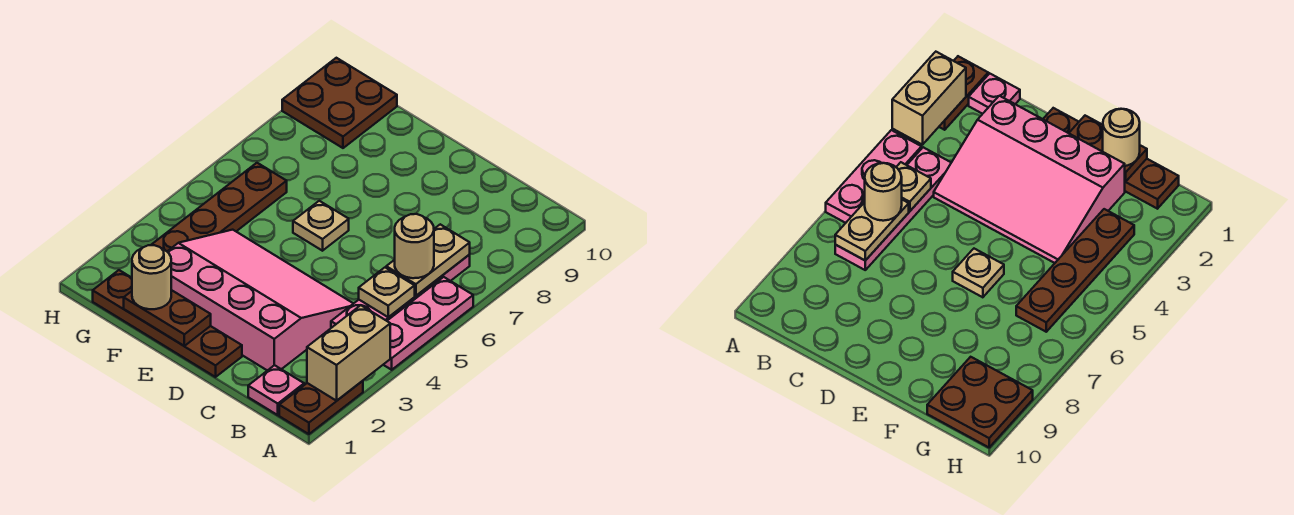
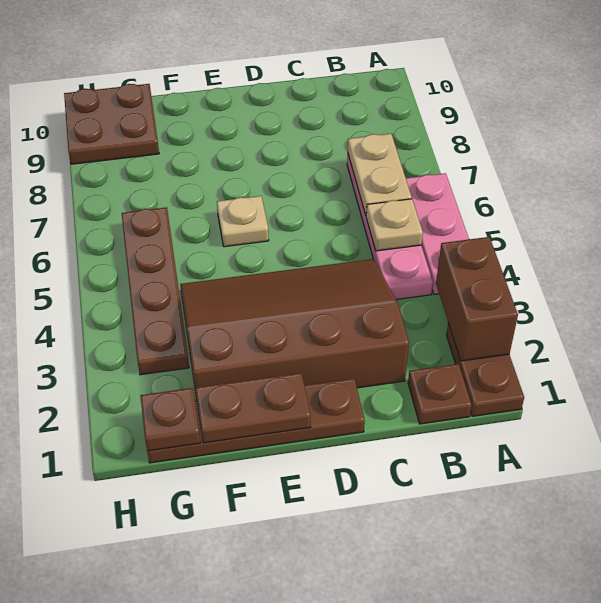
tan brick A2:A3 level 2 -> brown brick A2:A3 level 2
pink plate B1 level 1 -> brown plate B1 level 1
tan round brick B6 level 3 -> none
pink slope C2:F4 level 1 top 2 -> brown slope C2:F4 level 1 top 2
tan round brick F1 level 3 -> none
none -> brown plate G1 level 2

